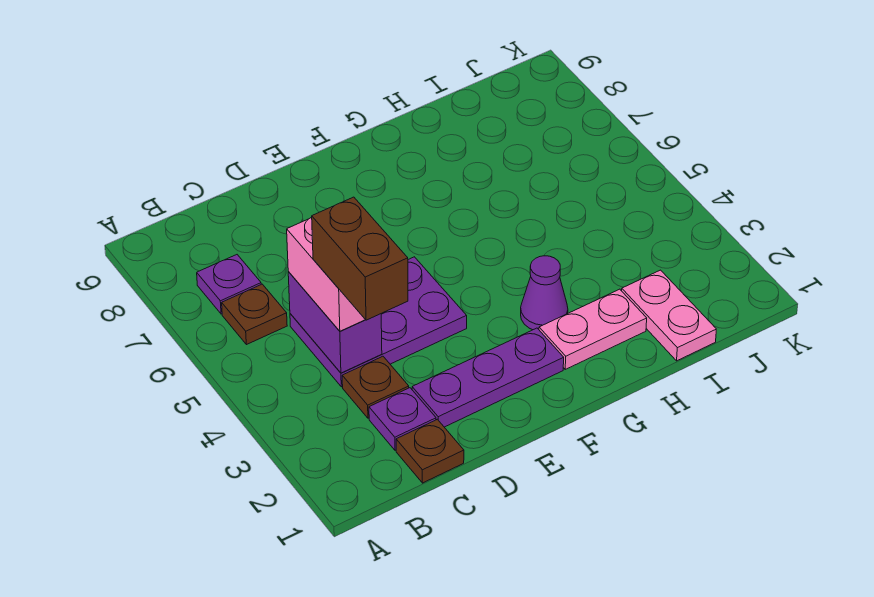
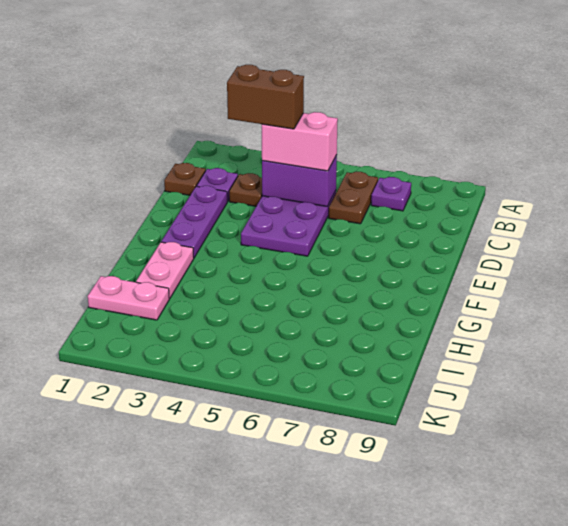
brown plate B6 level 1 -> brown plate B6:C6 level 1
purple cone G3 level 1 -> none

